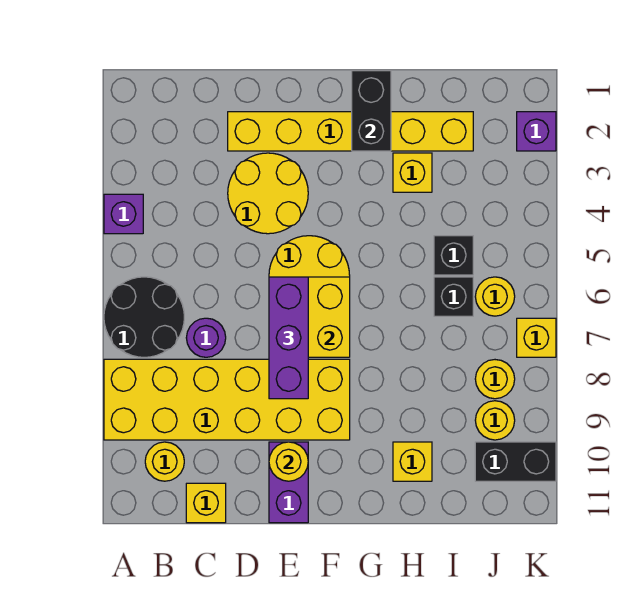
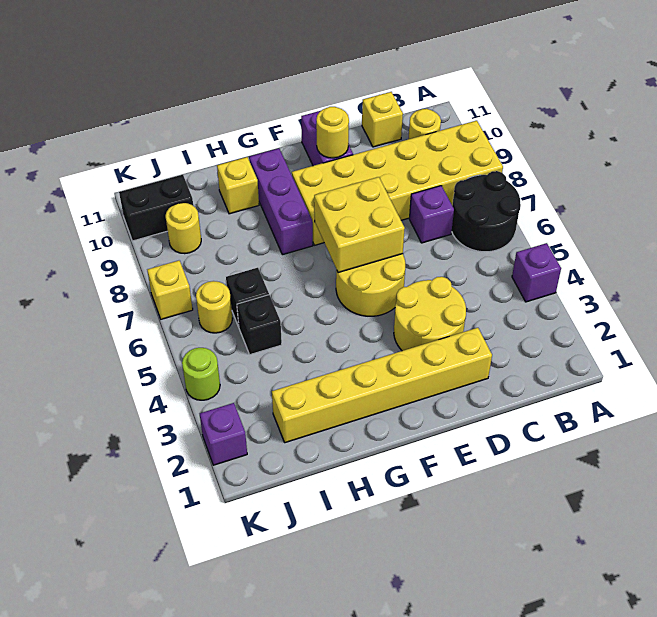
purple round brick C7 level 1 -> purple brick C7 level 1
purple brick E6:E8 level 3 -> purple brick G8:G10 level 1
black brick G1:G2 level 2 -> none
yellow brick H3 level 1 -> none
yellow round brick J8 level 1 -> none
none -> lime round brick K4 level 1

